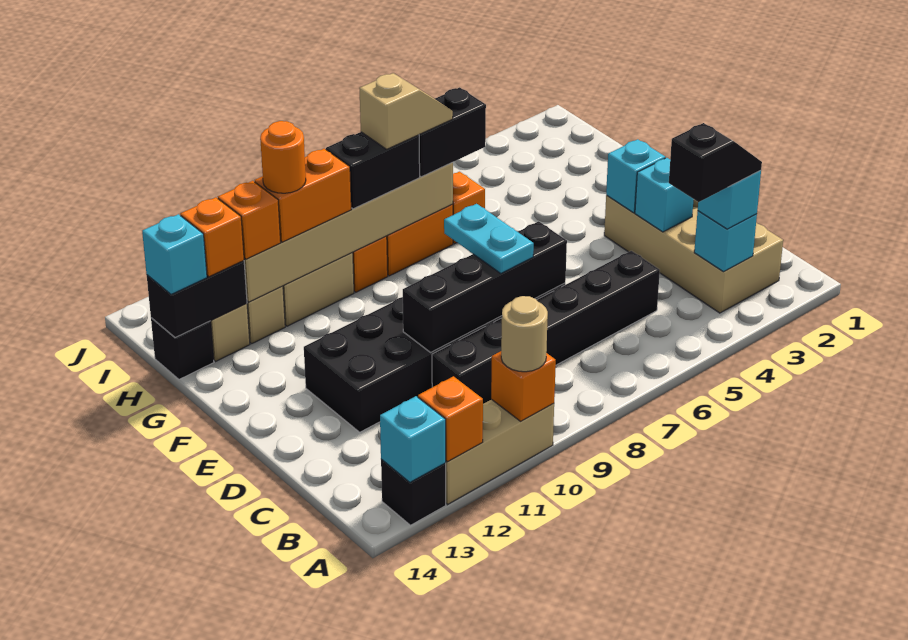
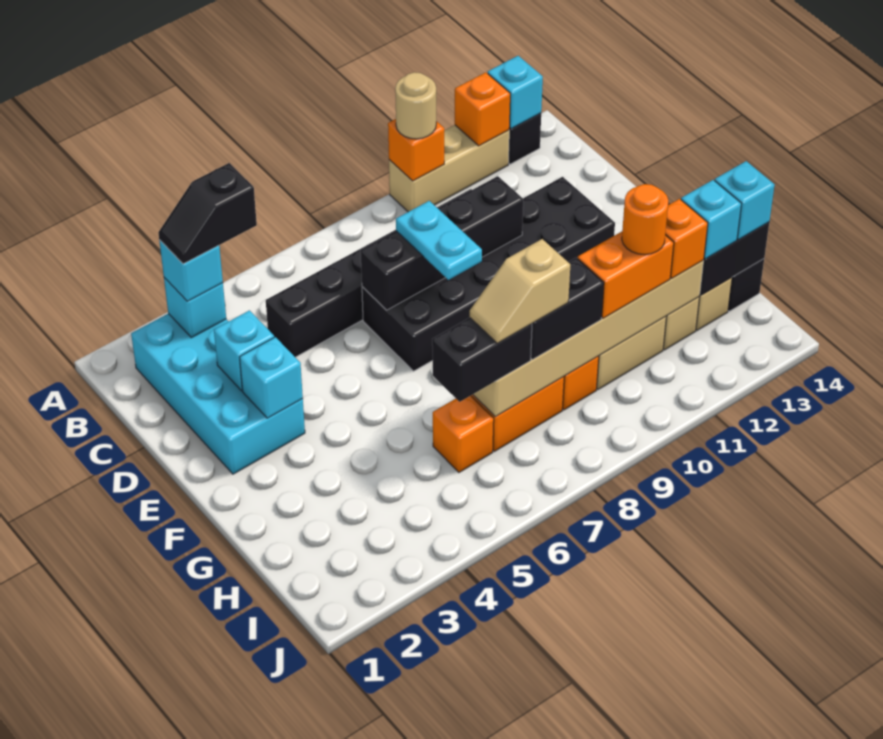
tan brick B2:E3 level 1 -> cyan brick B2:E3 level 1
orange brick H13 level 3 -> cyan brick H13 level 3

